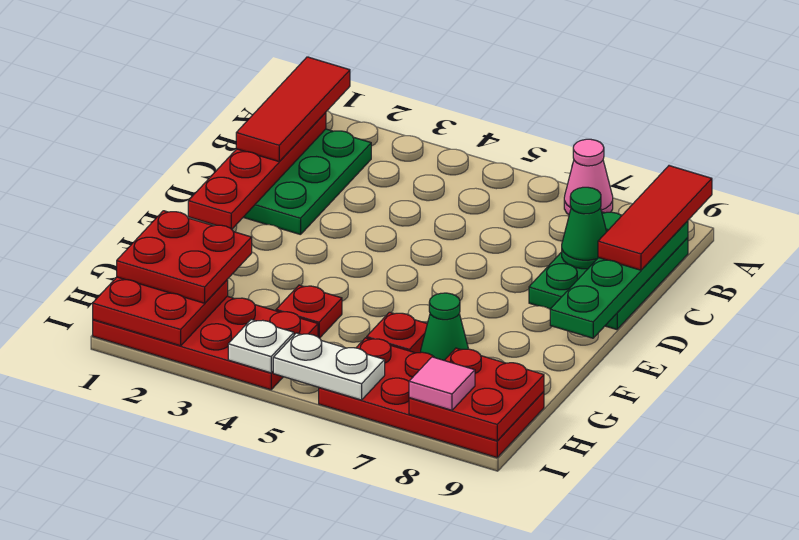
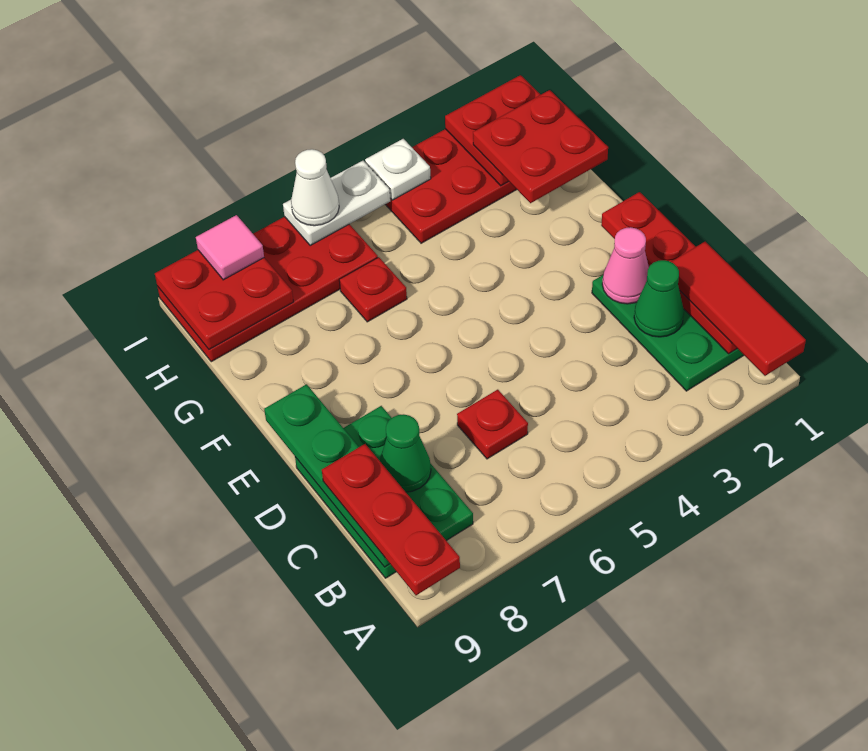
pink cone A7 level 1 -> pink cone D2 level 2
red tile A9:C9 level 3 -> red plate A9:C9 level 3
red plate G4 level 1 -> red plate C6 level 1
green cone G7 level 1 -> green cone C2 level 2
none -> white cone I6 level 3

